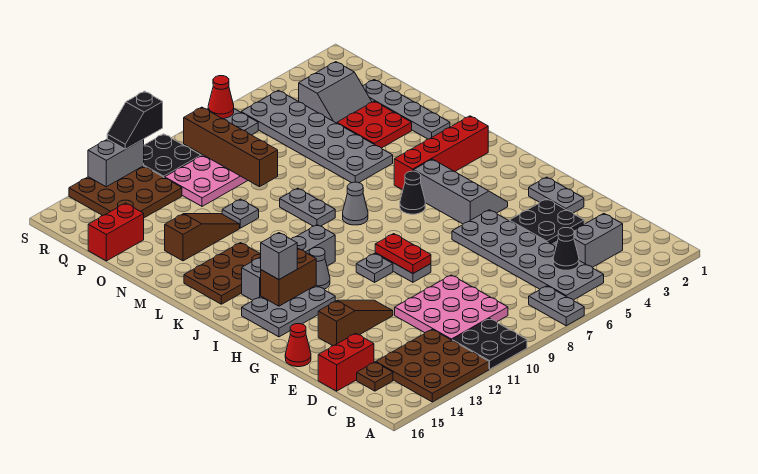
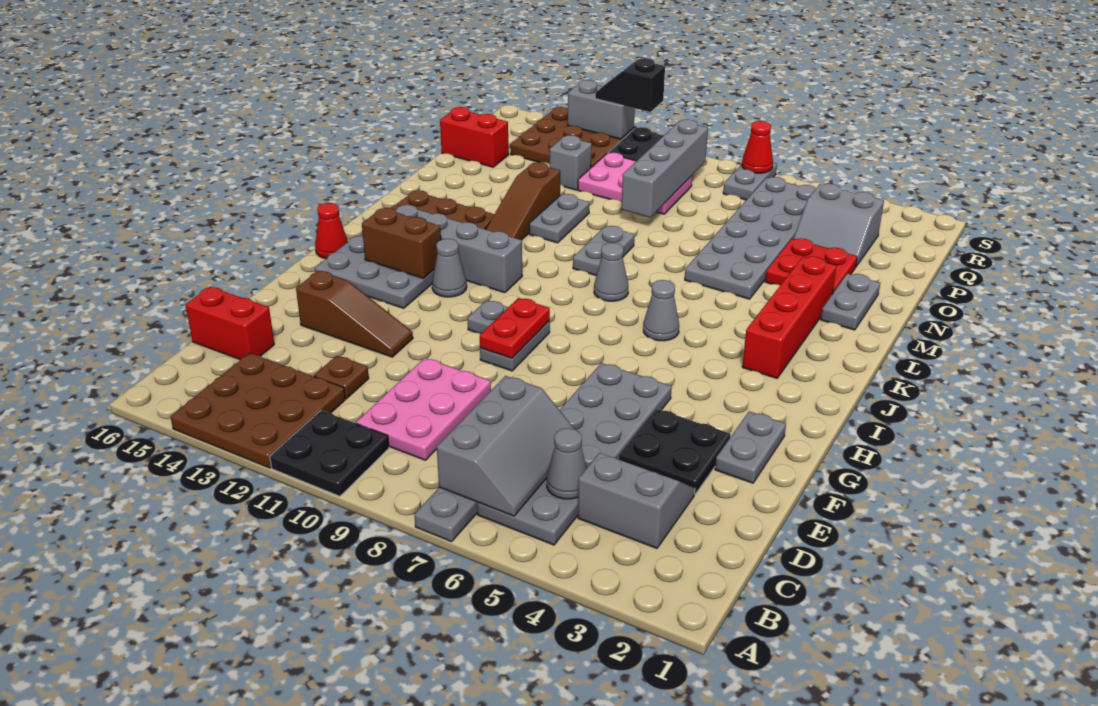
black cone C5 level 2 -> grey cone C5 level 2
pink plate C9:E11 level 1 -> pink plate C9:E10 level 1
brown plate C15 level 1 -> brown plate D12 level 1
red cone F16 level 1 -> red cone I16 level 1
grey slope H4:J5 level 1 top 5 -> grey slope B6:D7 level 2 top 7
grey brick I14 level 3 -> grey brick P12 level 1
black cone J6 level 1 -> grey cone J6 level 1
red brick K2:K5 level 1 -> red brick J3:M3 level 1
grey plate M2:P2 level 1 -> grey plate M2:N2 level 1
grey plate N11 level 1 -> grey plate M11:N11 level 1
brown slope N12:N14 level 1 top 14 -> brown slope L12:N12 level 1 top N
brown brick O9:R9 level 2 -> grey brick O9:R9 level 2

